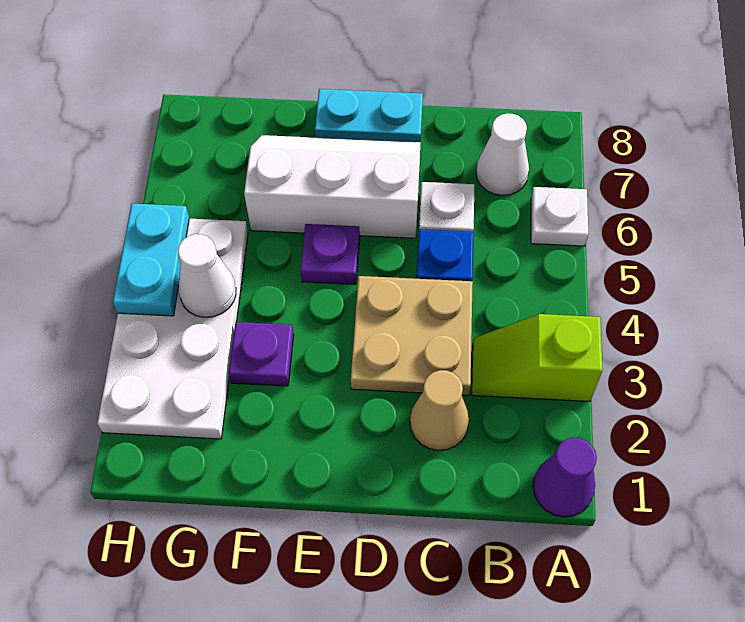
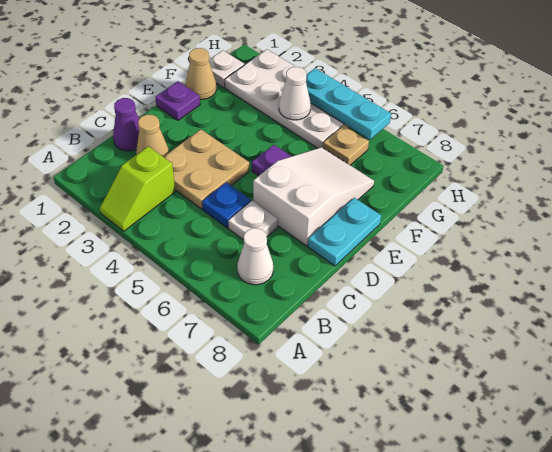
purple cone A1 level 1 -> purple cone C1 level 1
lime slope A3:B3 level 1 top A -> lime slope A3:B3 level 1 top B
white plate A6 level 1 -> white plate G1 level 1
white slope D6:F7 level 1 top 6 -> white slope D6:F7 level 1 top D
none -> tan cone F1 level 1
purple plate F3 level 1 -> purple plate E1 level 1
none -> tan plate G6 level 1
cyan plate H4:H5 level 2 -> cyan plate H4:H6 level 2

